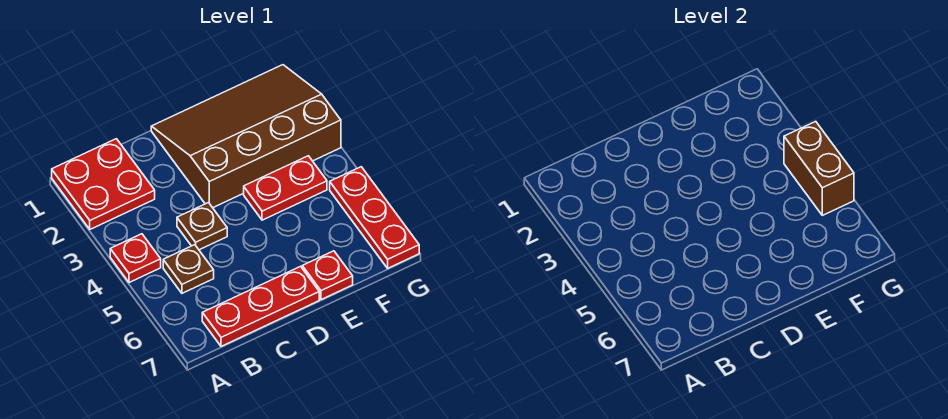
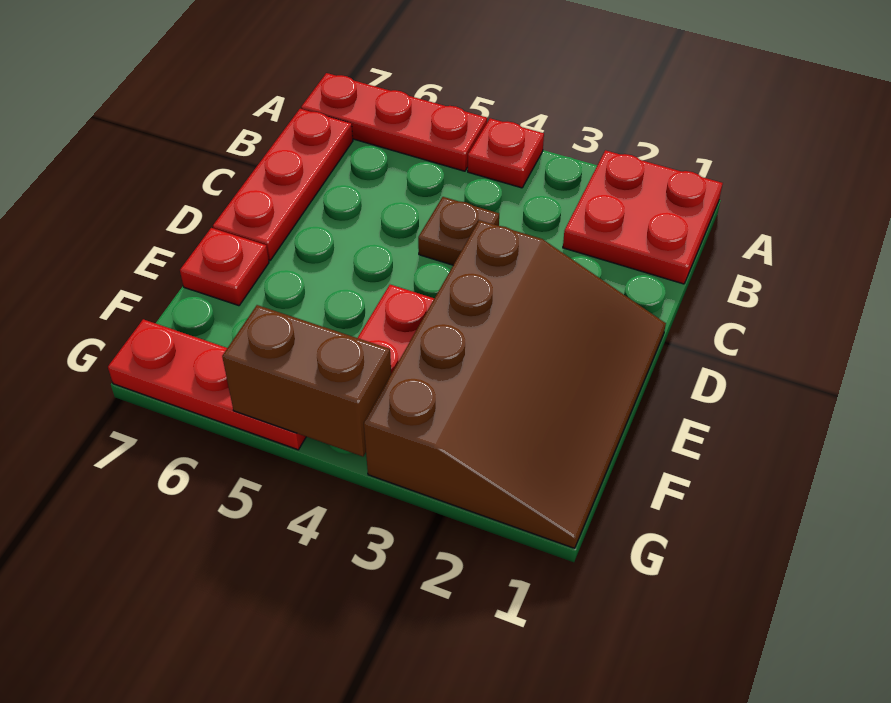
none -> red plate A5:A7 level 1
brown plate B5 level 1 -> none

